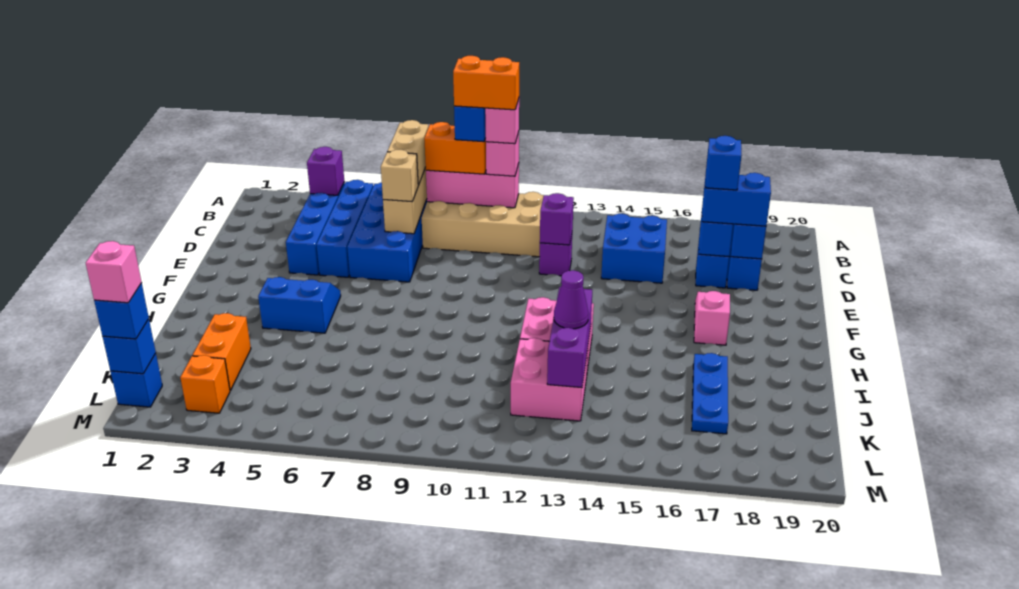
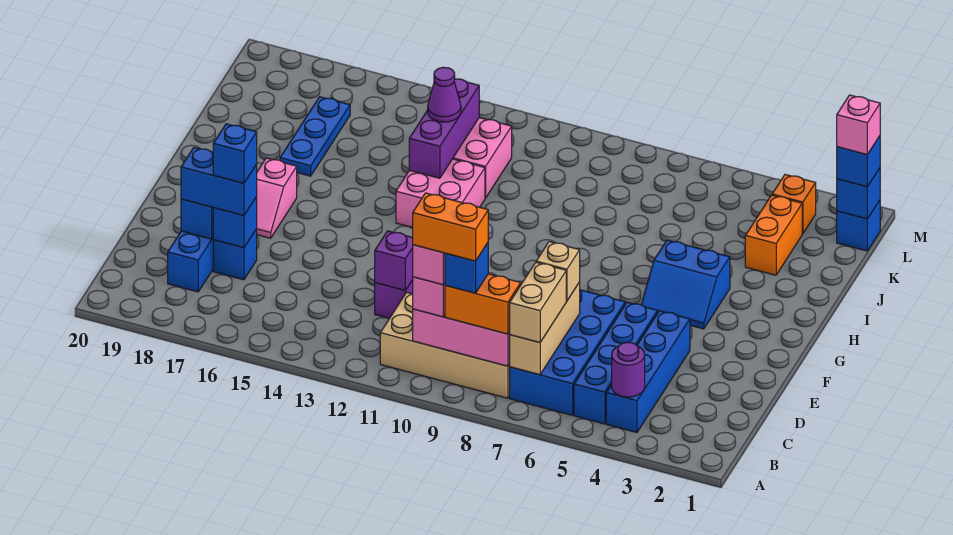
purple brick B4 level 2 -> purple round brick B4 level 2
blue brick C14:D15 level 1 -> none

